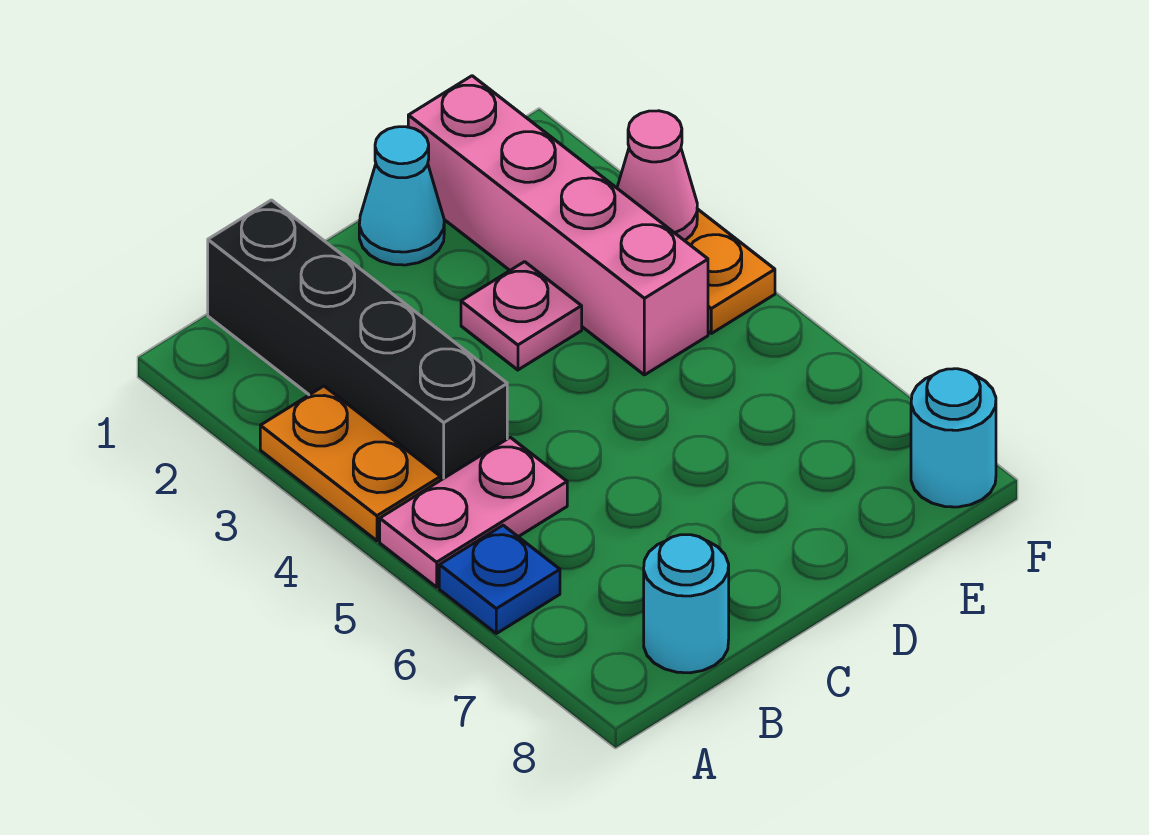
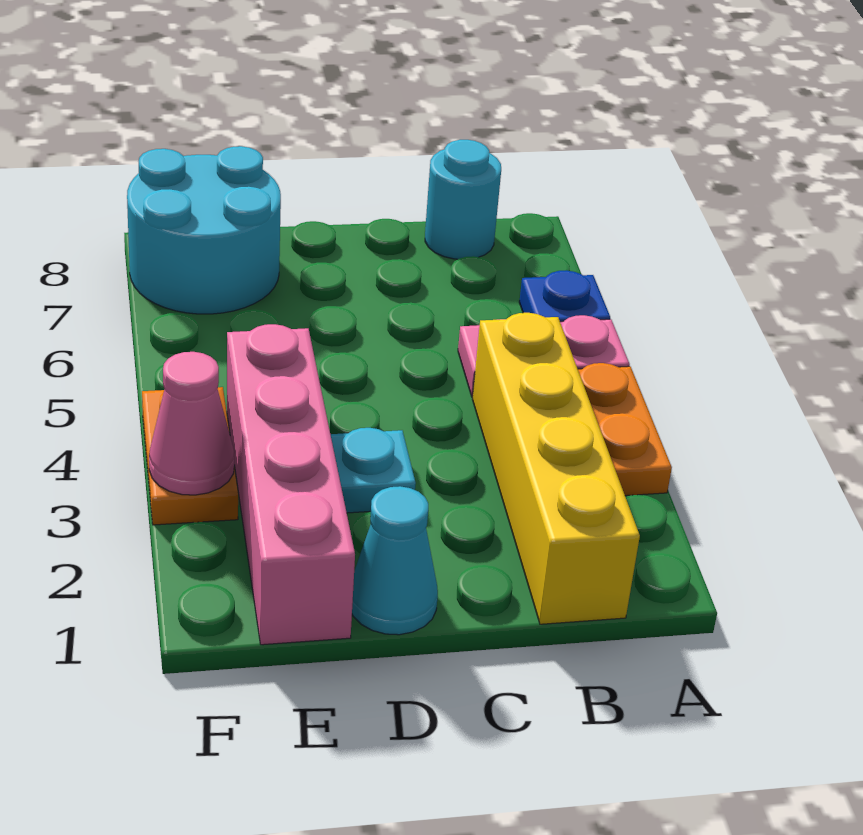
black brick B1:B4 level 1 -> yellow brick B1:B4 level 1
pink plate D3 level 1 -> cyan plate D3 level 1
cyan round brick F8 level 1 -> cyan round brick E7:F8 level 1

